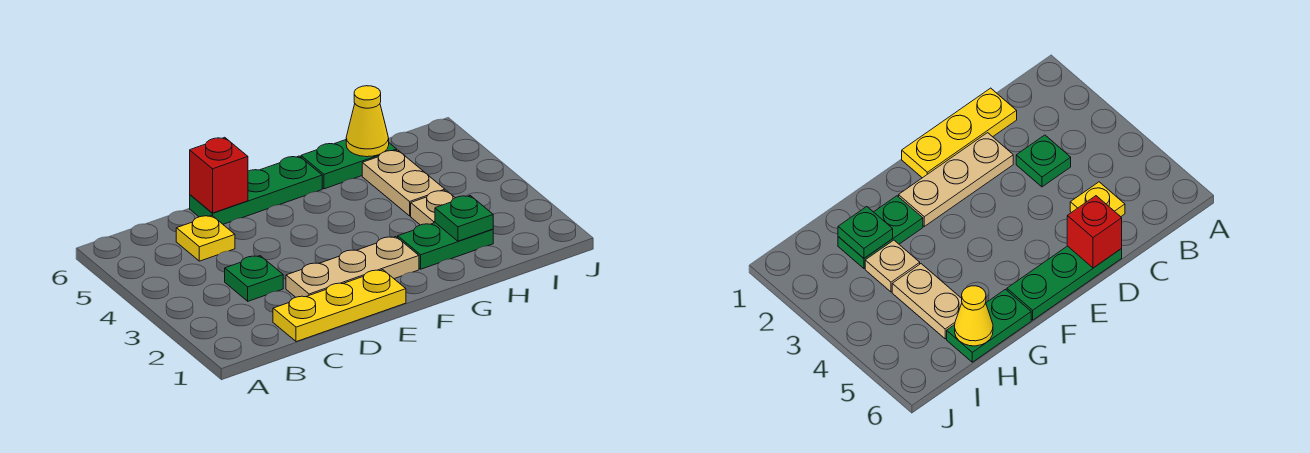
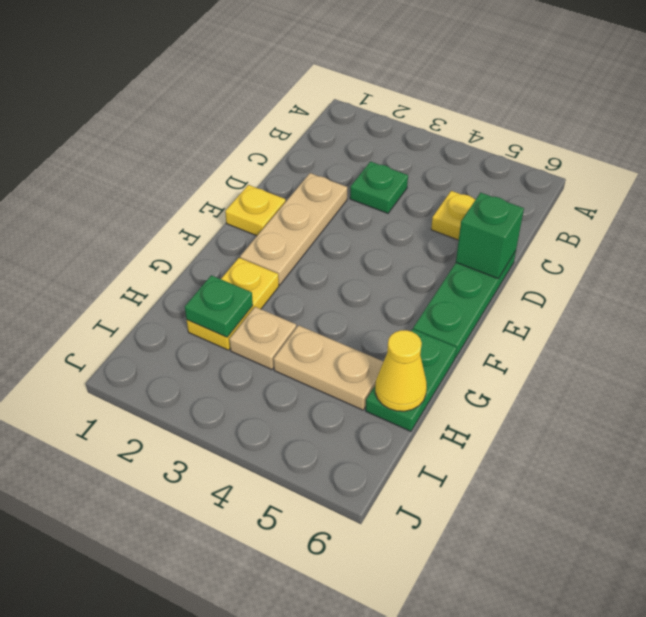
yellow plate C1:E1 level 1 -> yellow plate E1 level 1
red brick D6 level 2 -> green brick D6 level 2
green plate G2:H2 level 1 -> yellow plate G2:H2 level 1

